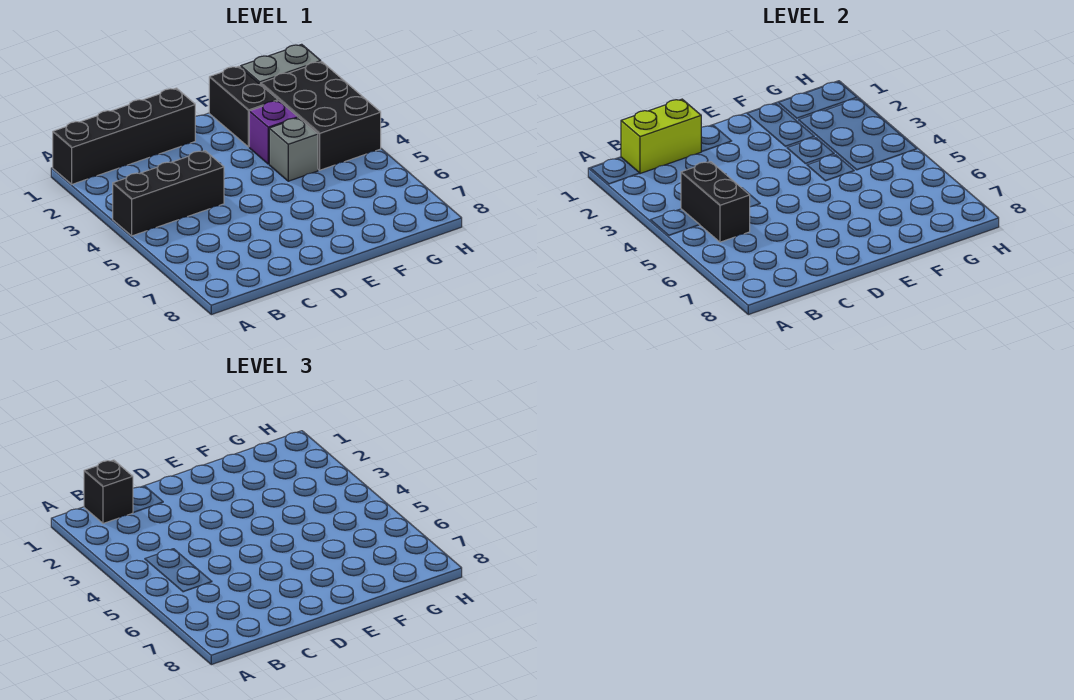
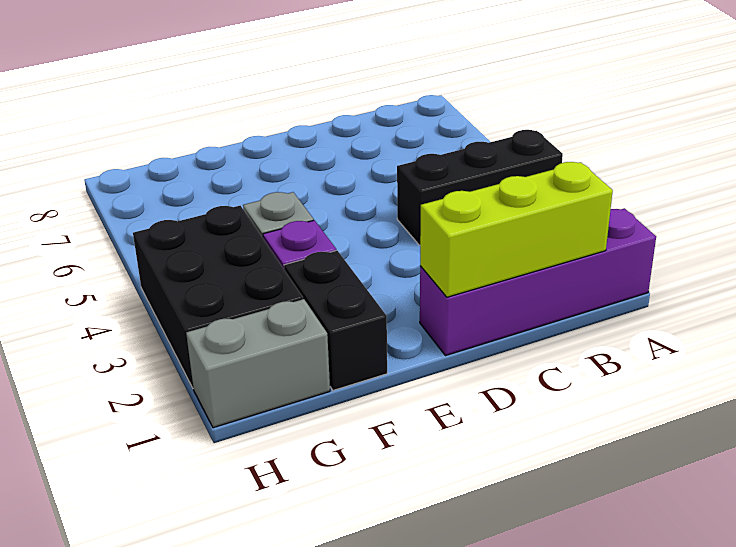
black brick A1:D1 level 1 -> purple brick A1:D1 level 1
lime brick B1:C1 level 2 -> lime brick B1:D1 level 2
black brick B1 level 3 -> none
black brick B4:B5 level 2 -> none

